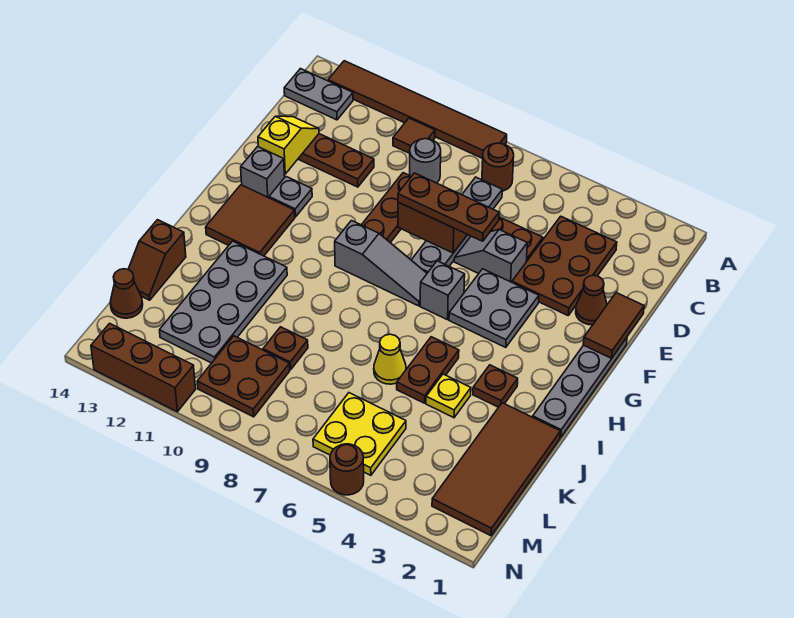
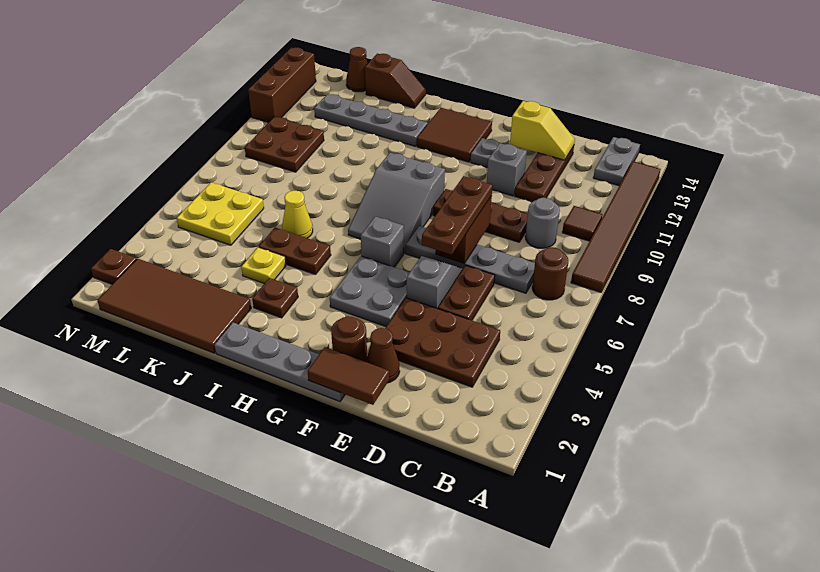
grey brick F13 level 1 -> grey brick E11 level 1
grey slope G7:G9 level 1 top 9 -> grey slope G7:H9 level 1 top 9
grey plate I11:L12 level 1 -> grey plate I12:L12 level 1
brown slope J14:K14 level 1 top J -> brown slope J14:K14 level 1 top K
brown plate K9 level 1 -> brown plate N2 level 1
brown round brick N5 level 1 -> brown round brick F2 level 1

